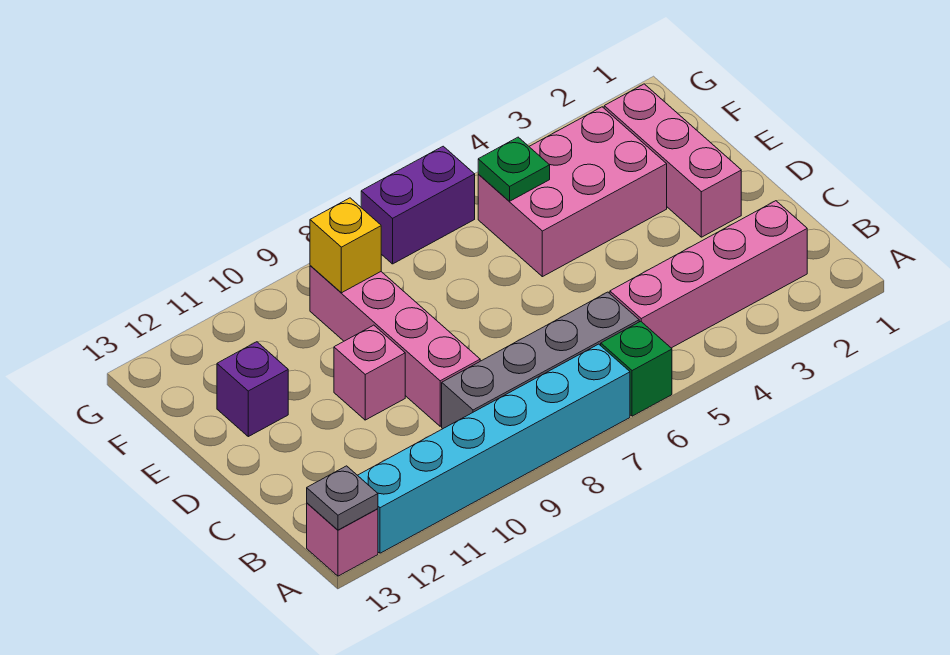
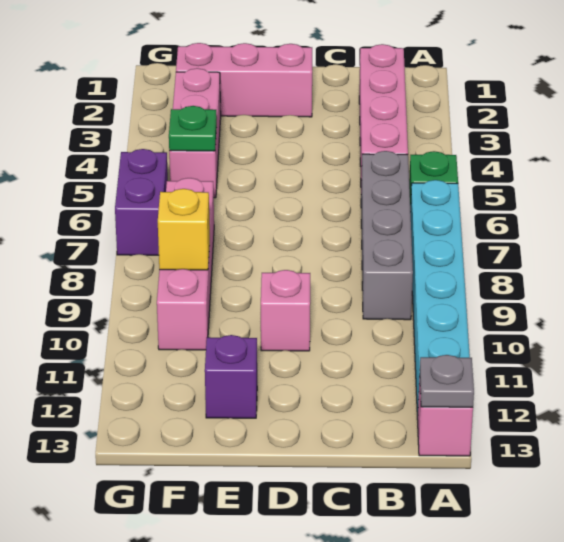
pink brick C9:F9 level 1 -> pink brick F7:F10 level 1
pink brick E3:F5 level 1 -> pink brick F3:F5 level 1

